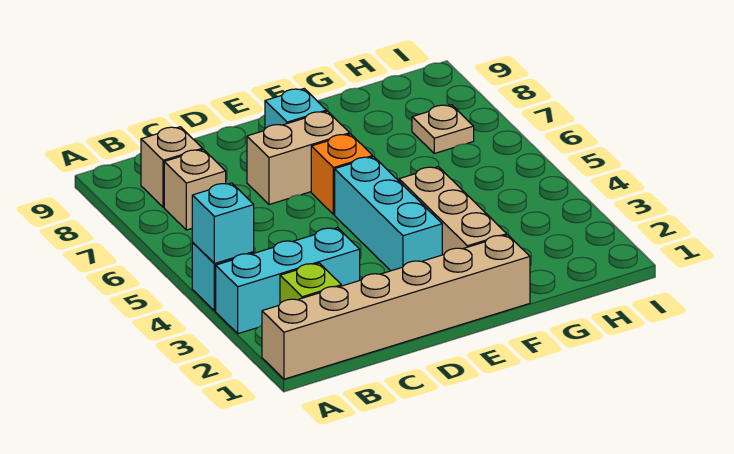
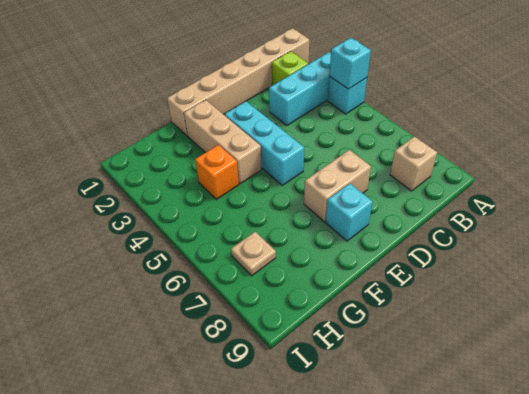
tan brick B7 level 1 -> none
orange brick E6 level 1 -> orange brick G4 level 1

